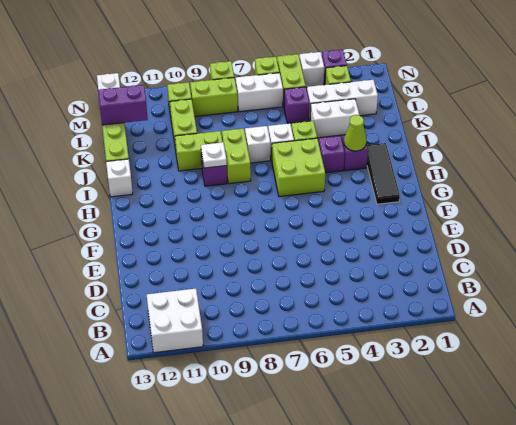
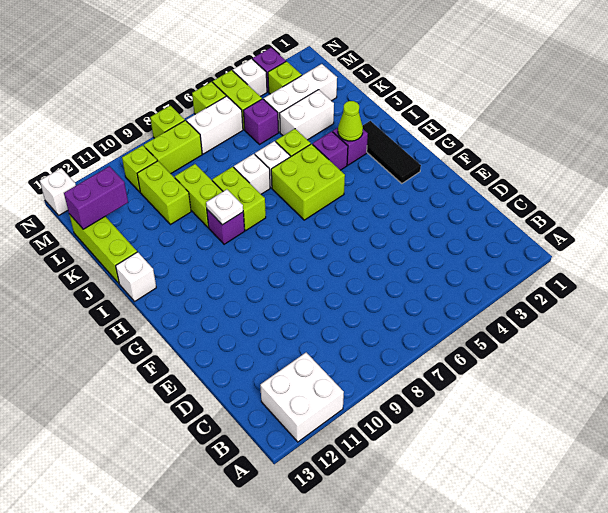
lime brick J9:J10 level 1 -> lime brick J9:K9 level 1

